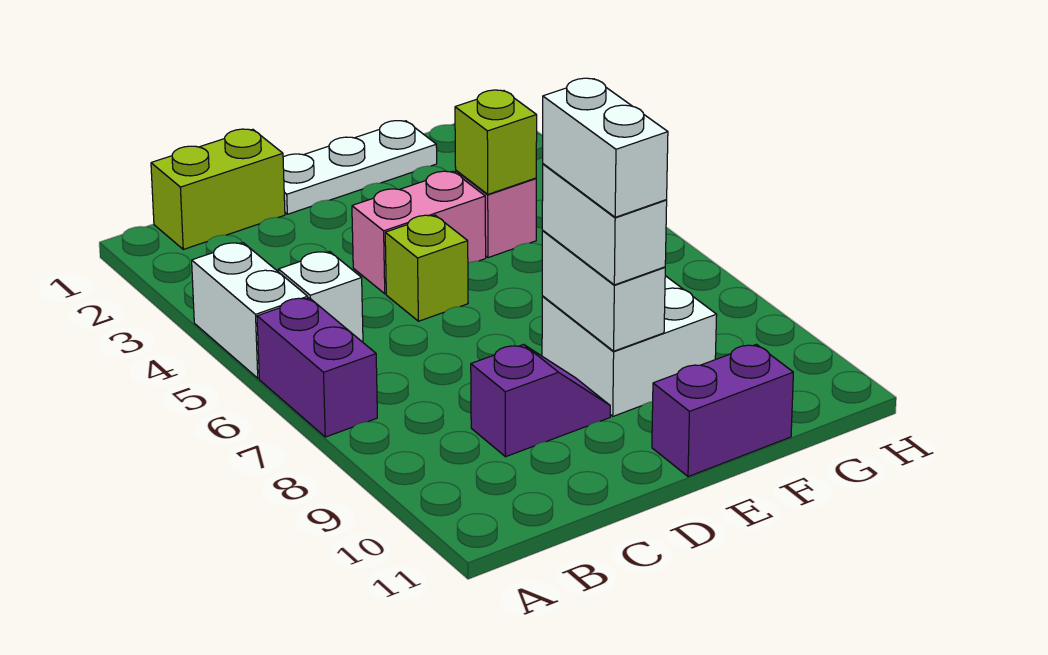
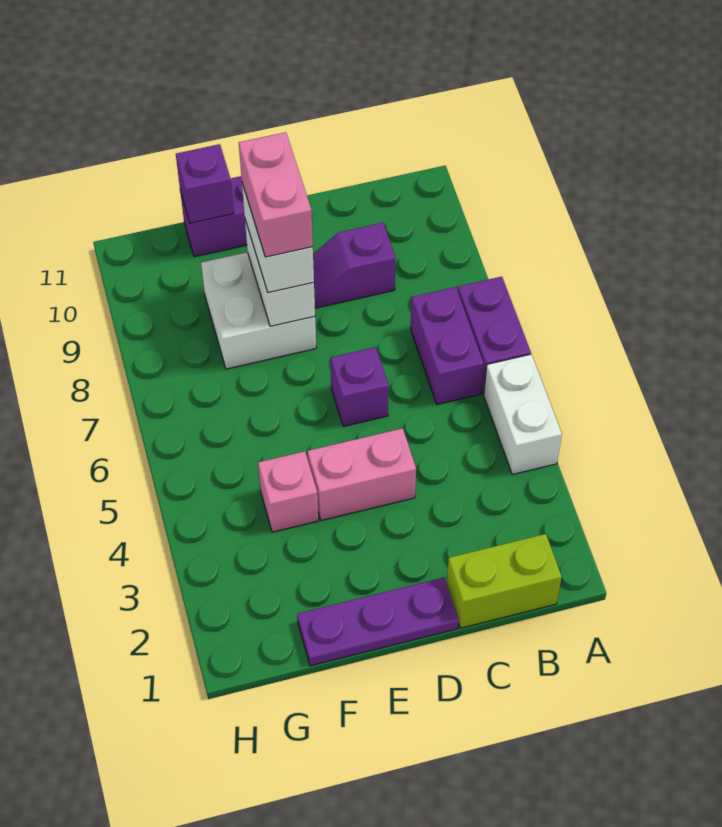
white brick B5 level 1 -> none
none -> purple brick B6:B7 level 1
white plate D1:F1 level 1 -> purple plate D1:F1 level 1
lime brick D5 level 1 -> none
none -> purple brick D6 level 1
white brick E8:E9 level 4 -> pink brick E8:E9 level 4
lime brick F4 level 2 -> none
none -> purple brick F11 level 2

